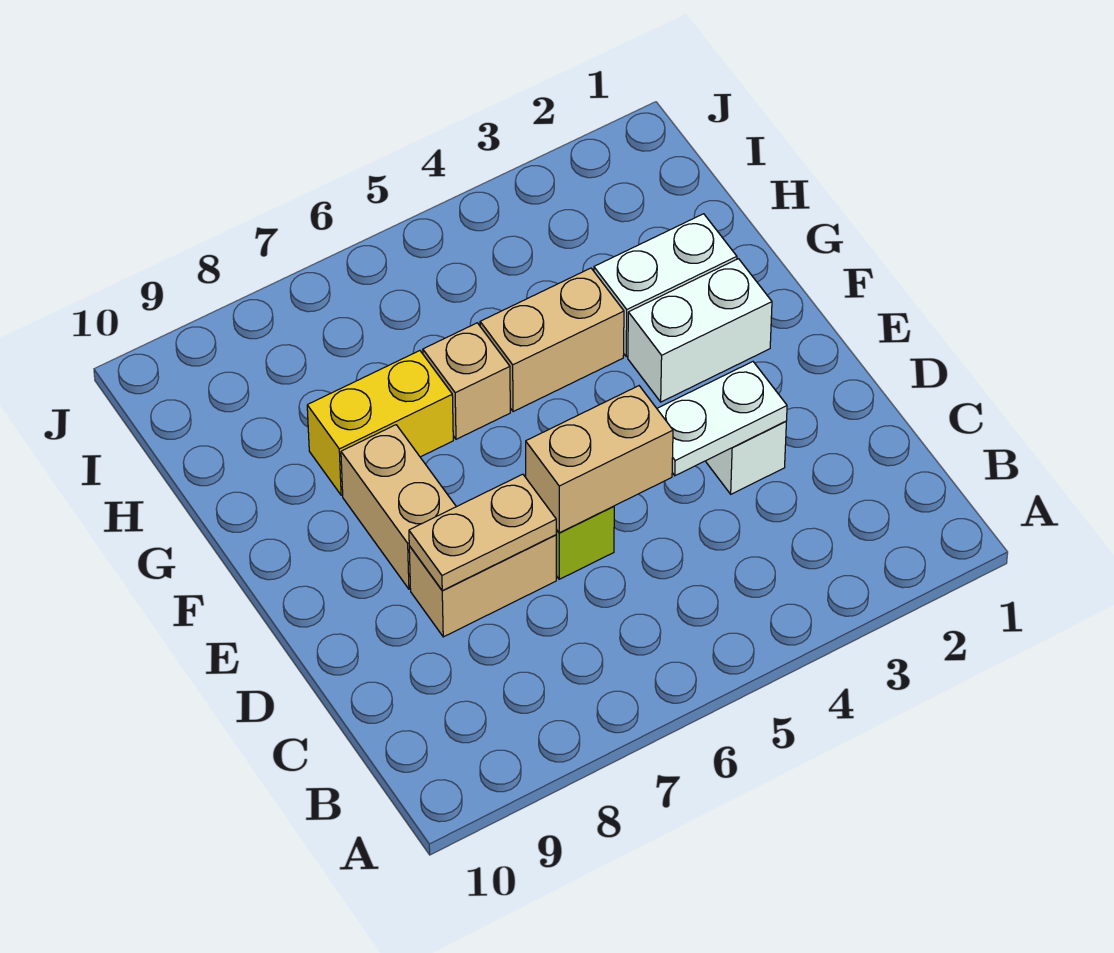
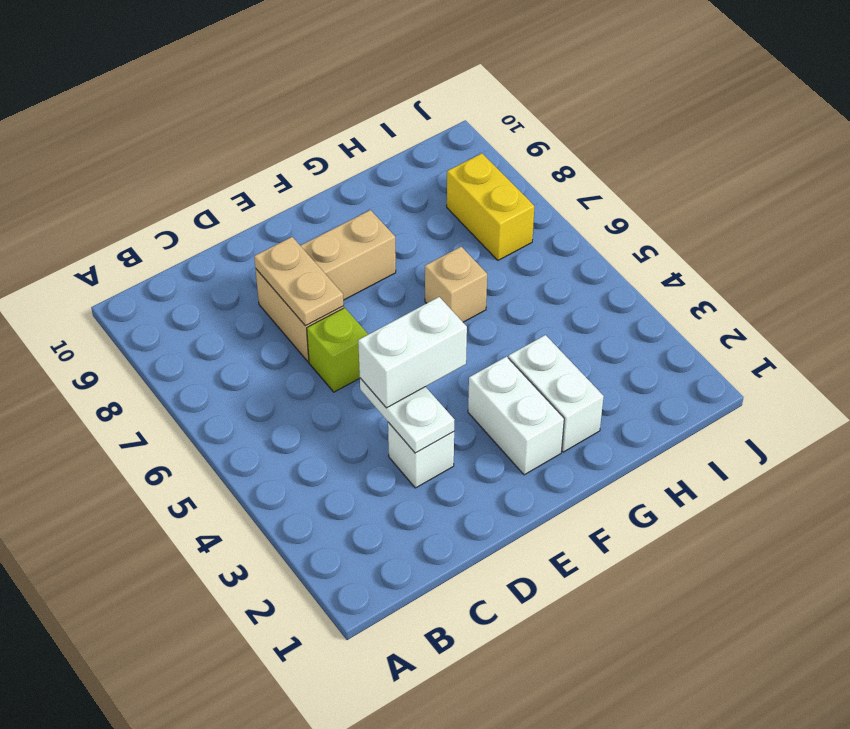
none -> white brick D4:E4 level 3
tan brick D5:D6 level 2 -> none
tan brick G4:G5 level 1 -> none
yellow brick G7:G8 level 1 -> yellow brick I7:I8 level 1

